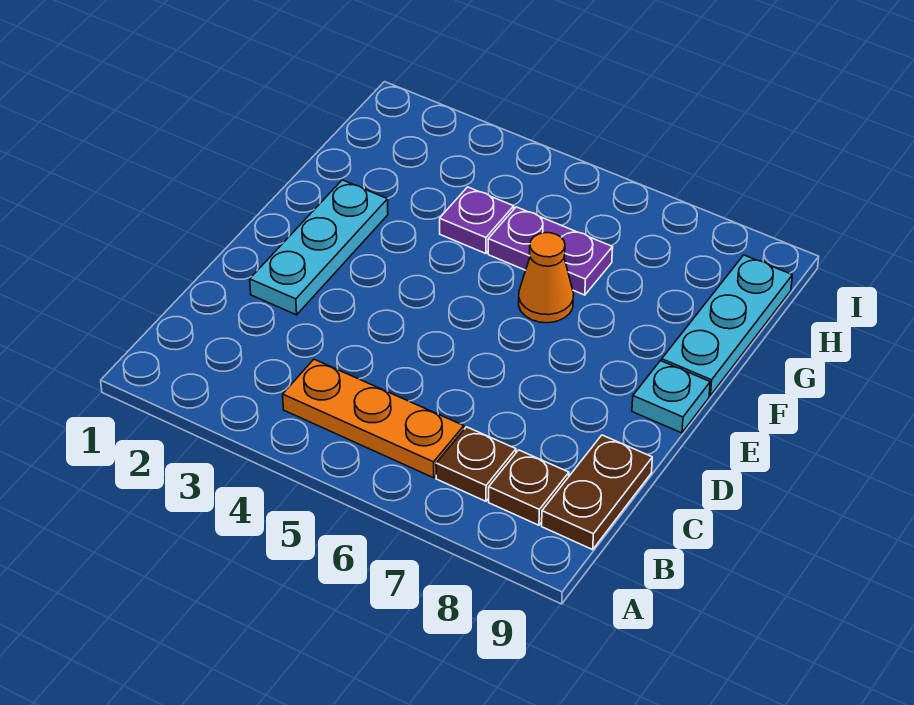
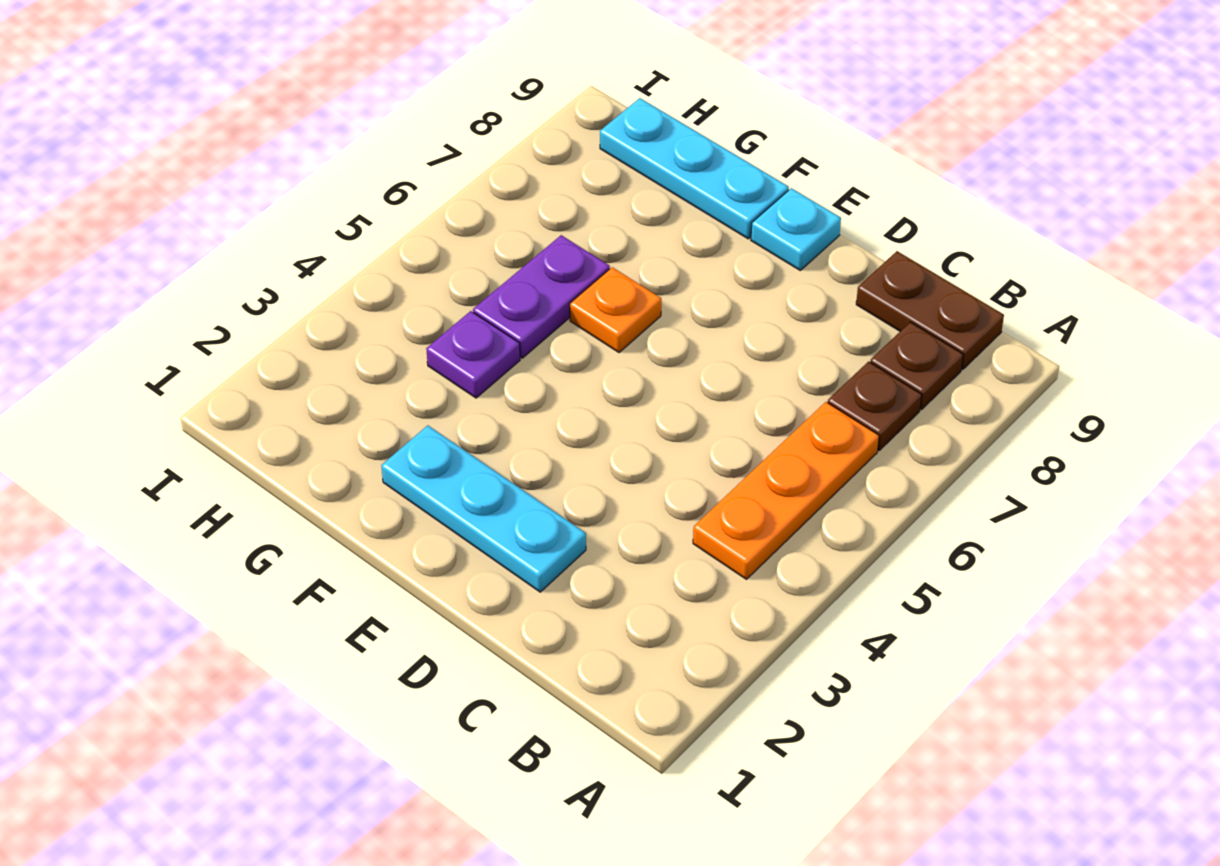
orange cone F6 level 1 -> orange plate F6 level 1

